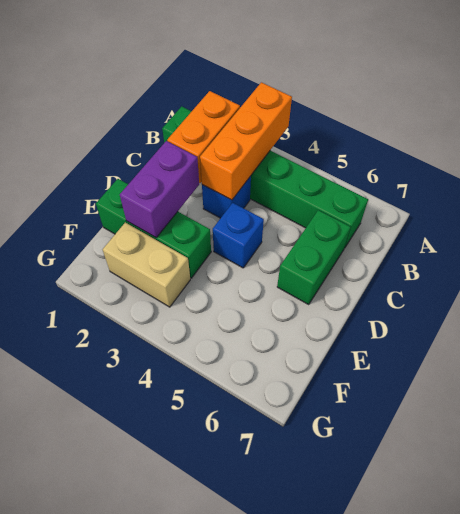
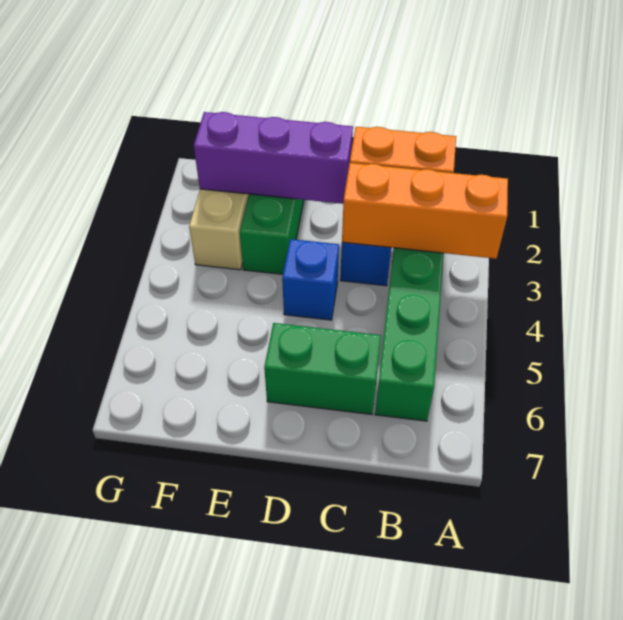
purple brick D2:E2 level 2 -> purple brick D2:F2 level 2

